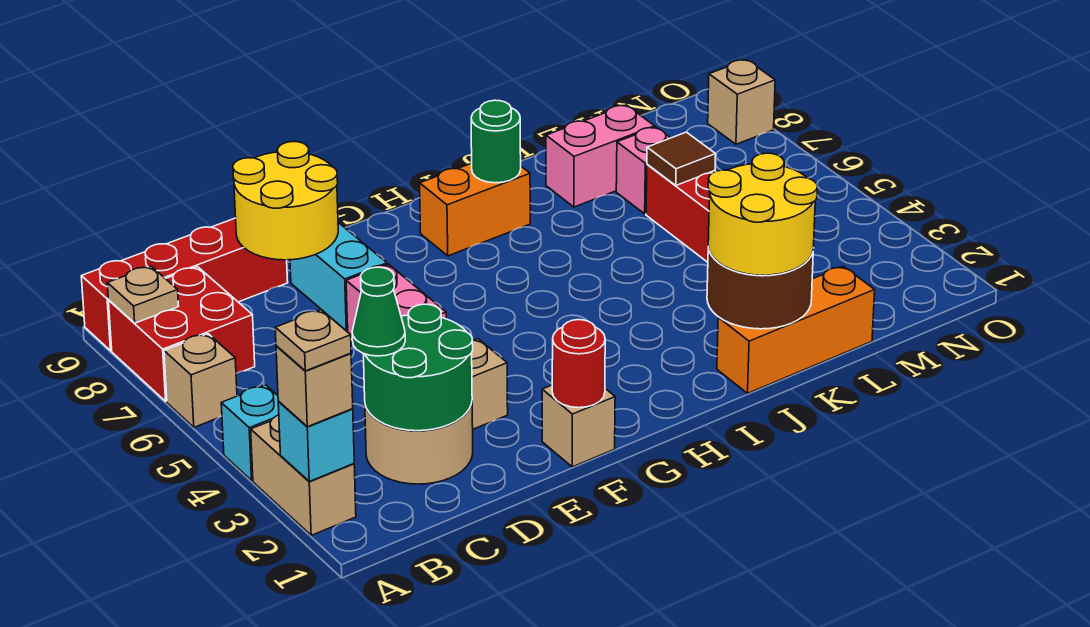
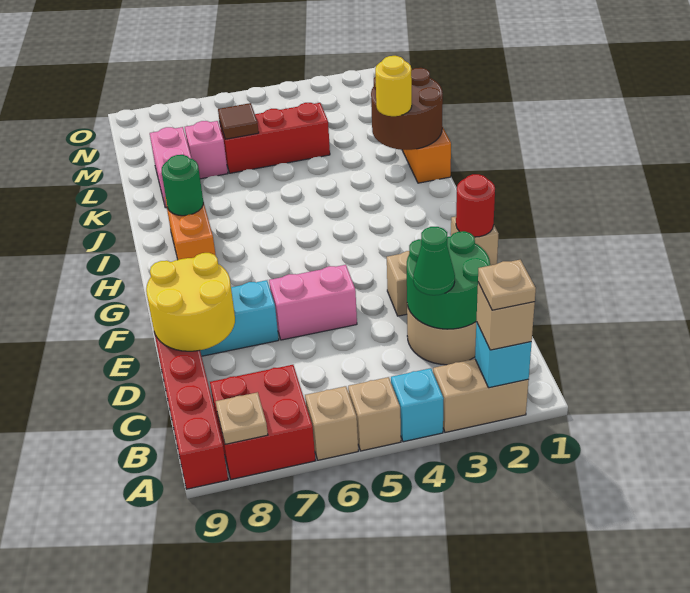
yellow round brick J1:K2 level 3 -> yellow round brick J2 level 3
tan brick O8 level 1 -> tan brick A5 level 1

